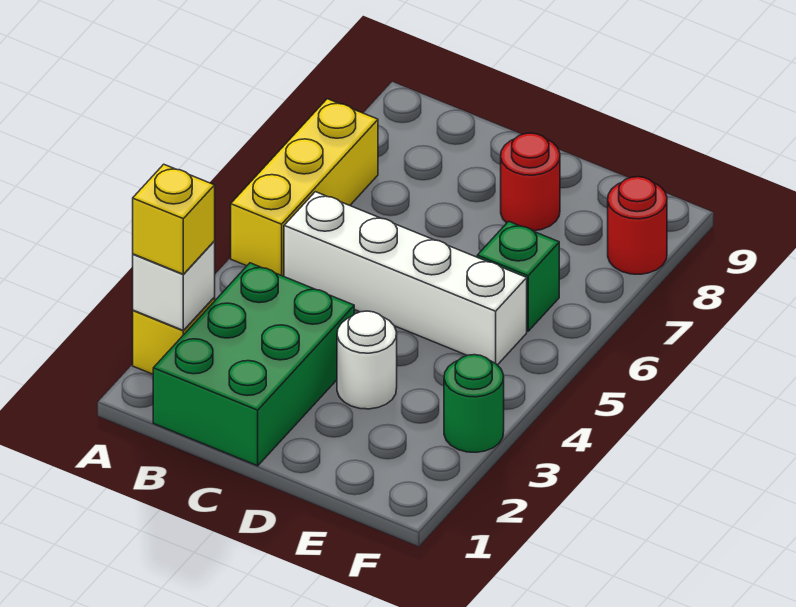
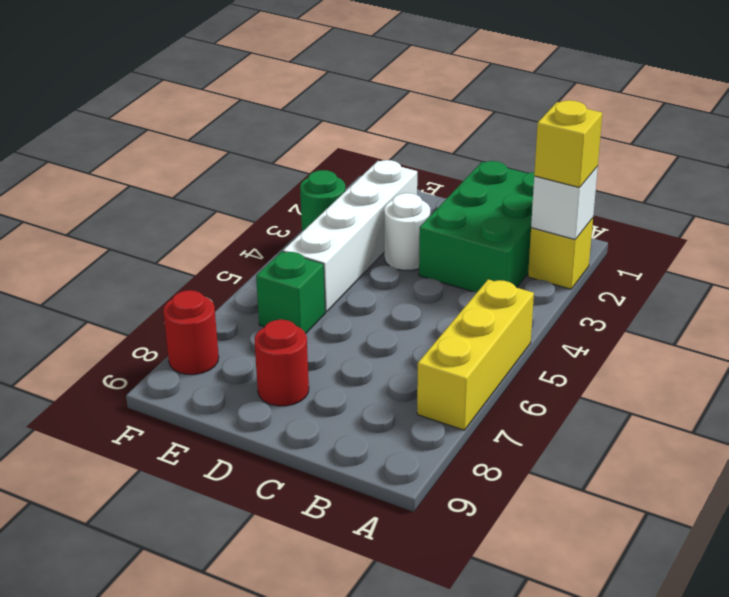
white brick B5:E5 level 1 -> white brick E2:E5 level 1

